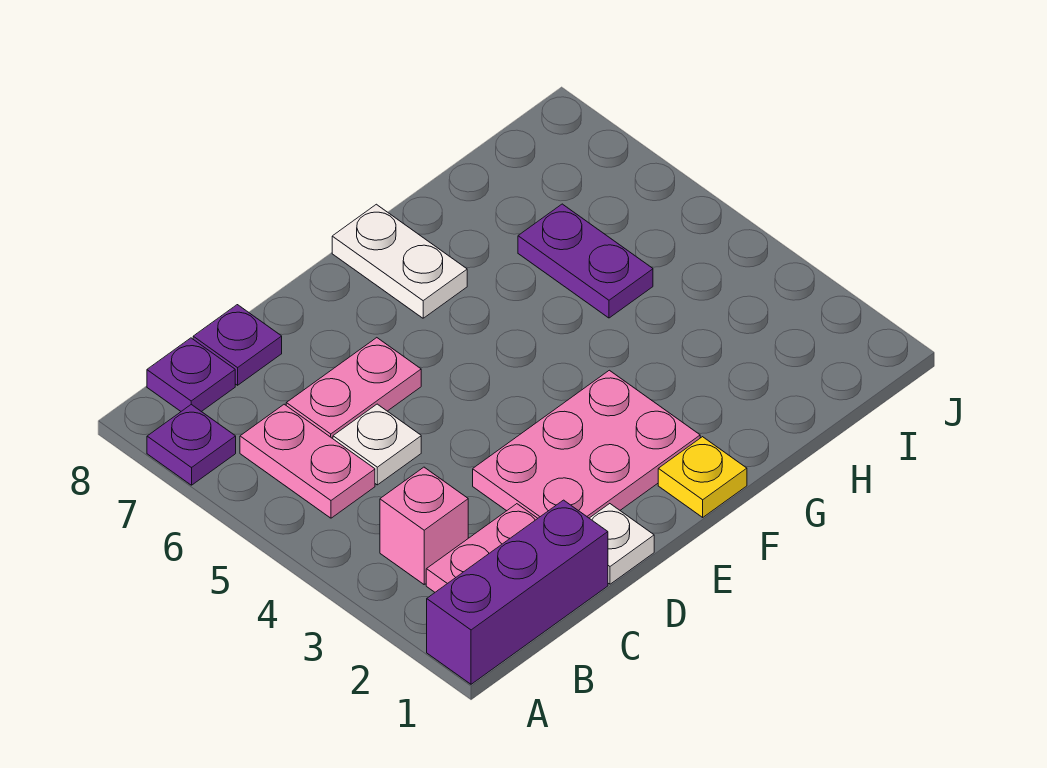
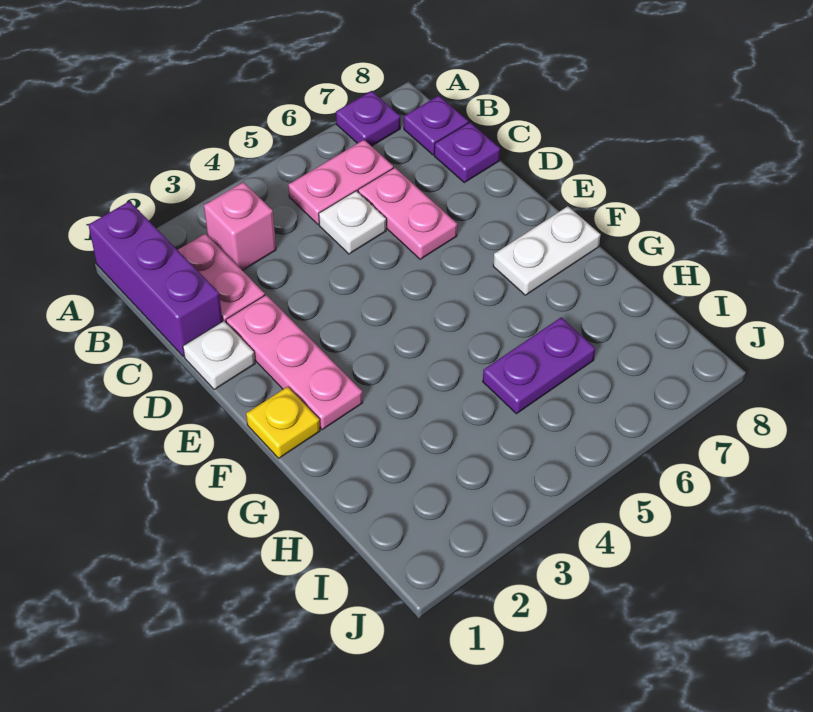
pink plate D2:F3 level 1 -> pink plate D2:F2 level 1

